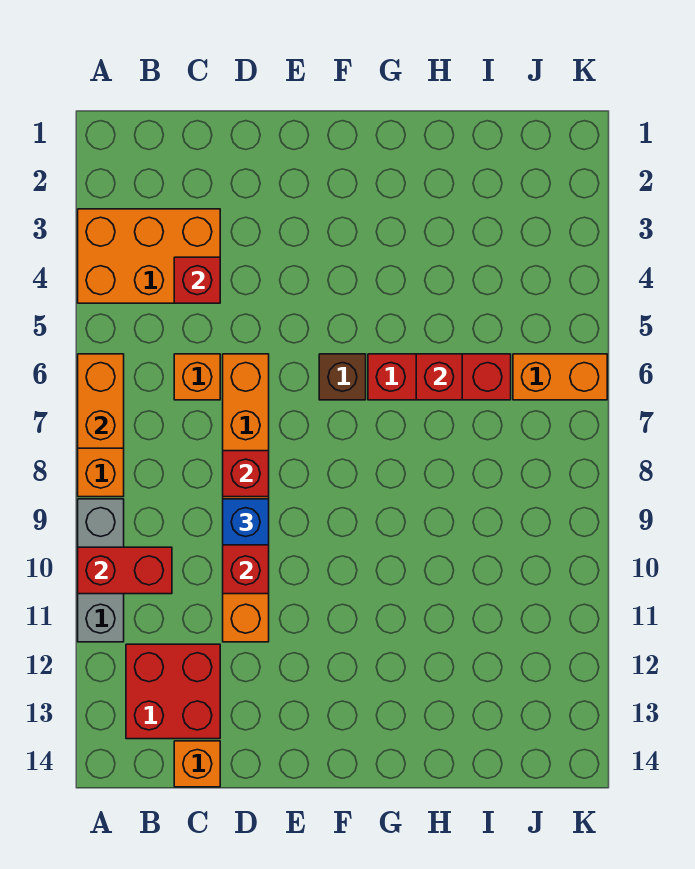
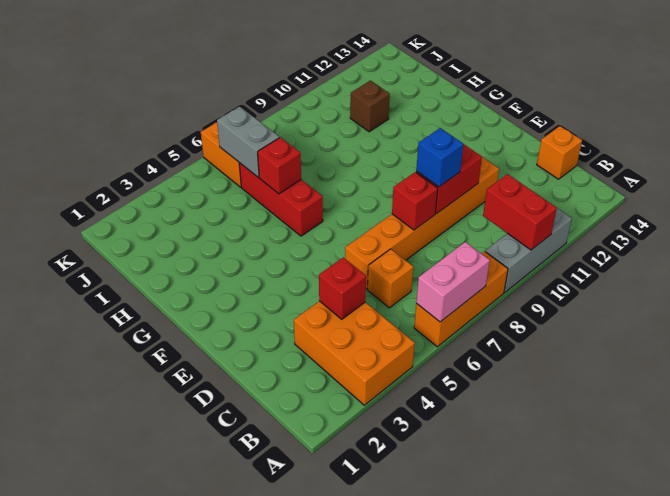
orange brick A6:A7 level 2 -> pink brick A6:A7 level 2
red brick B12:C13 level 1 -> none
brown brick F6 level 1 -> brown brick I11 level 1
none -> grey brick I6:J6 level 2

